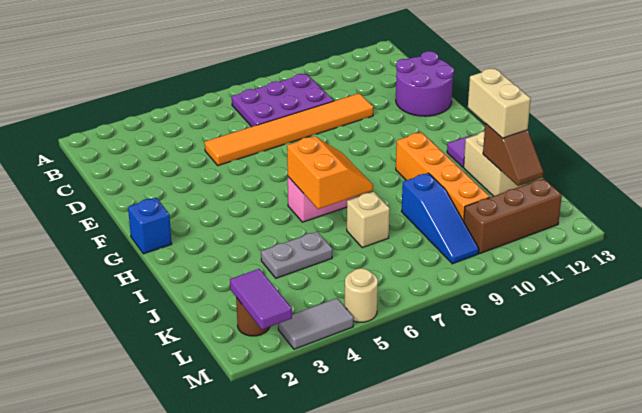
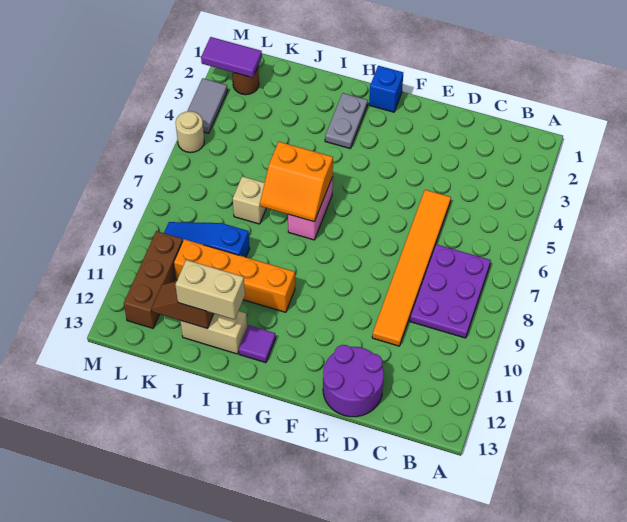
grey plate J4:J5 level 1 -> grey plate H2:H3 level 1

